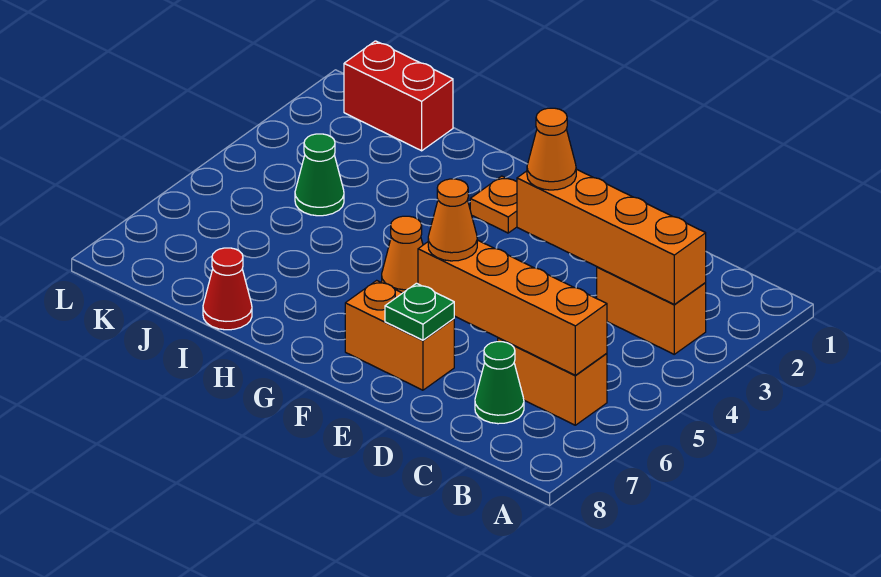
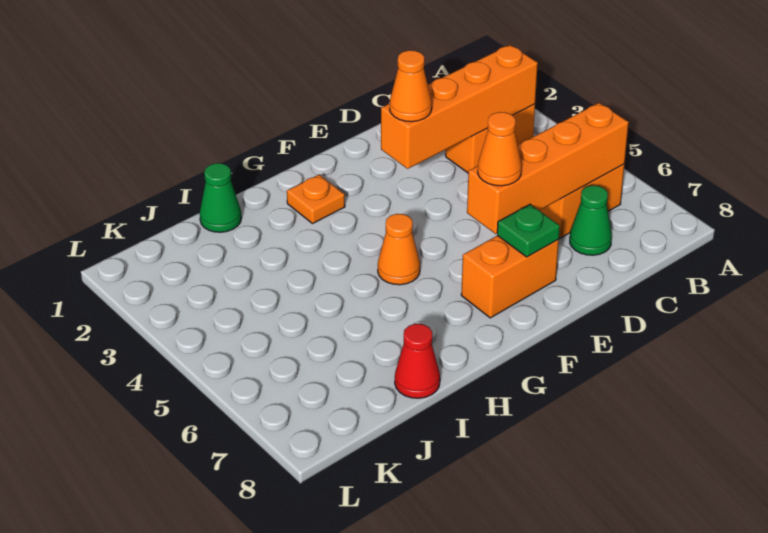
red brick J1:K1 level 1 -> none
green cone J4 level 1 -> green cone I1 level 1

